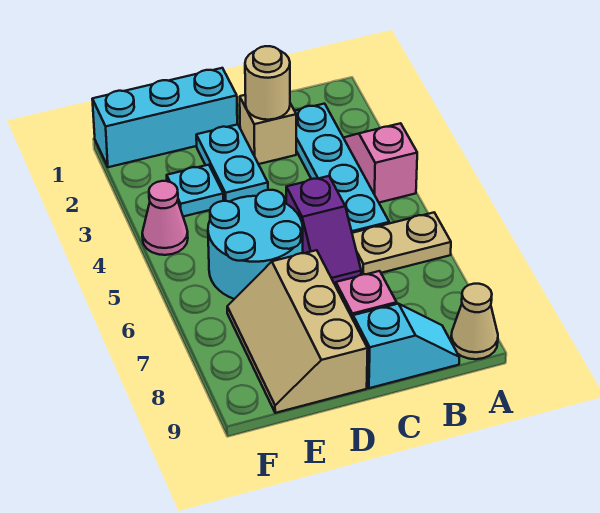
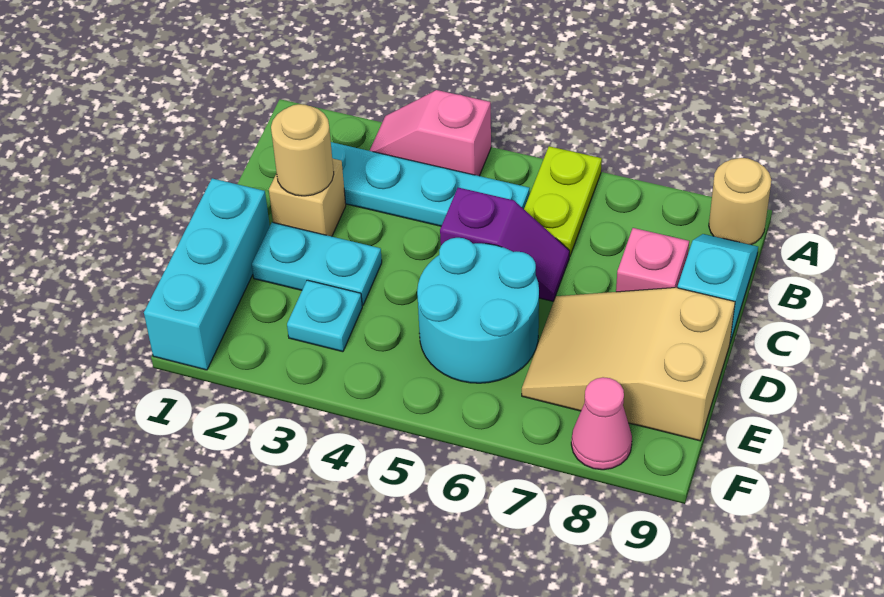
tan plate A6:B6 level 1 -> lime plate A6:B6 level 1
tan cone A9 level 1 -> tan round brick A9 level 1
tan slope D7:E9 level 1 top D -> tan slope D7:E9 level 1 top 9
pink cone F4 level 1 -> pink cone F8 level 1

